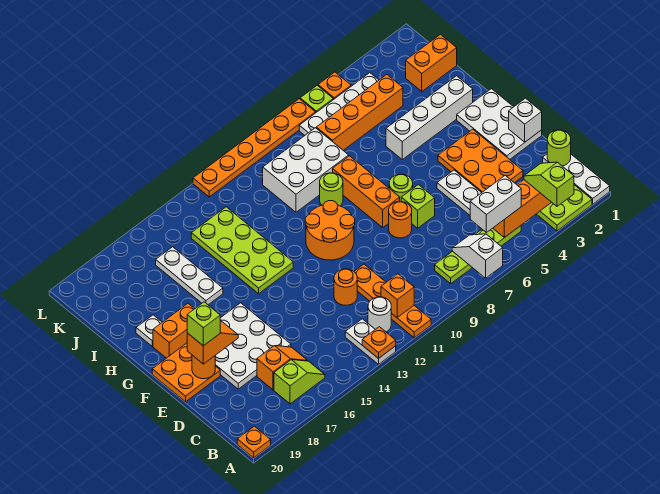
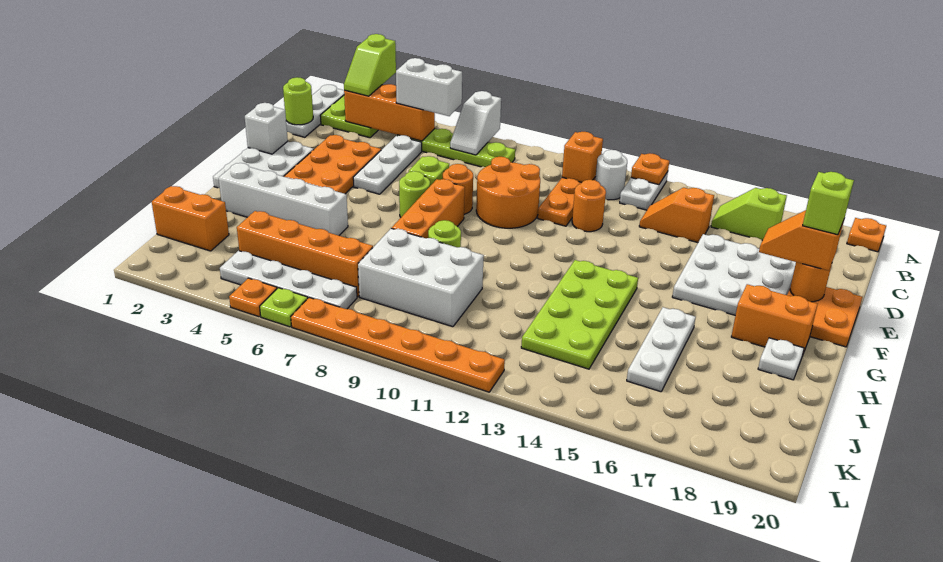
orange slope C16:C17 level 1 top 17 -> orange slope C14:C15 level 1 top 15
orange round brick F10:G11 level 1 -> orange round brick D9:E10 level 1

